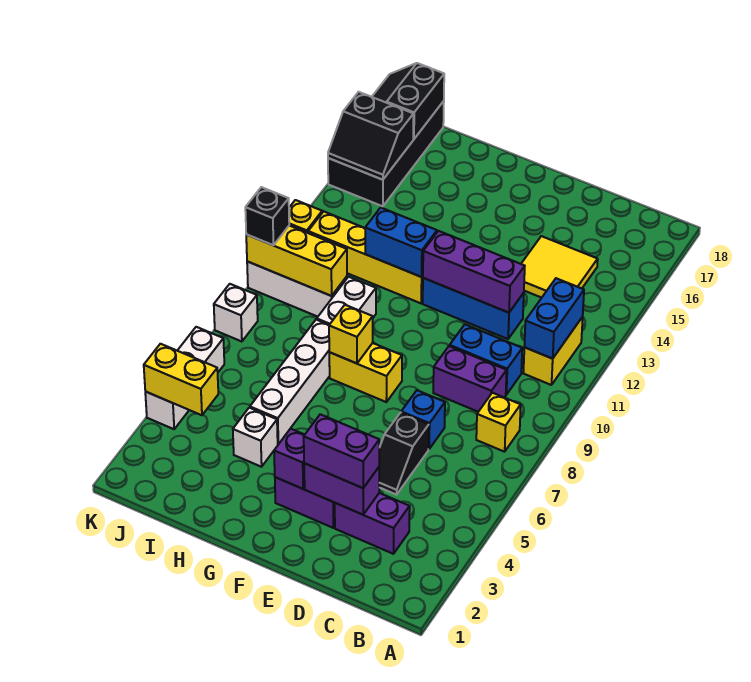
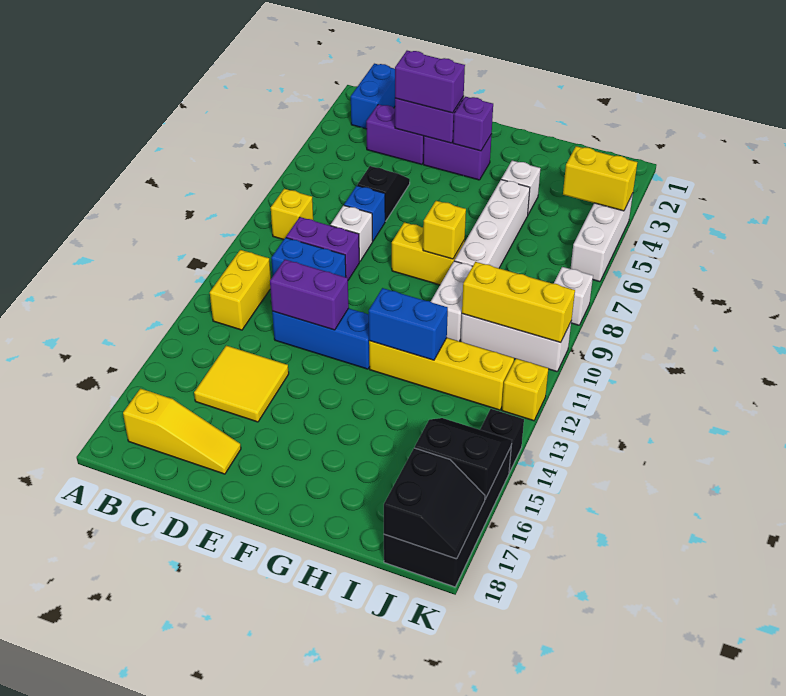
blue brick B11:B12 level 2 -> blue brick B1:B2 level 1
none -> yellow slope B17:D17 level 1 top B
none -> white brick D8 level 1
purple brick D12:F12 level 2 -> purple brick D12:E12 level 2
black brick K10 level 3 -> black brick K14 level 1

